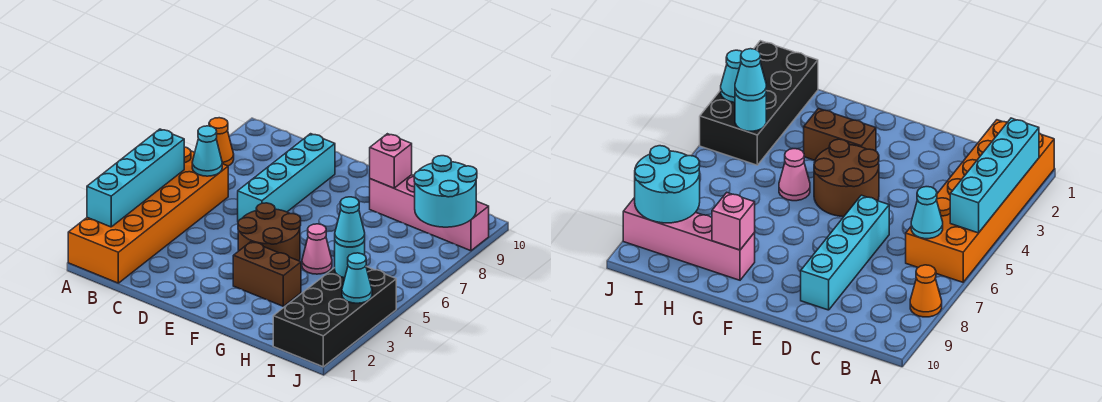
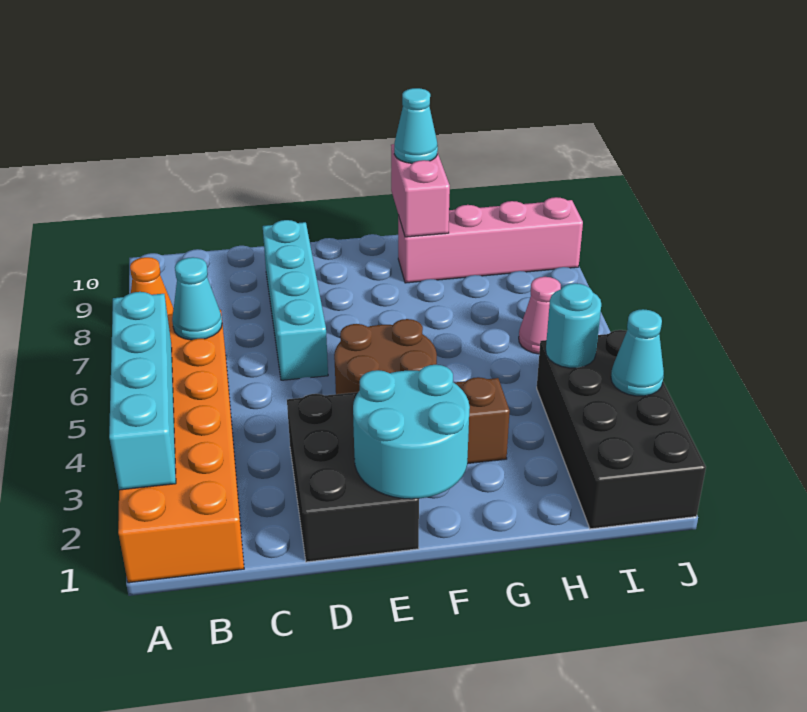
none -> black brick D1:E3 level 1
pink cone G5 level 1 -> pink cone I6 level 1
pink brick G9 level 2 -> pink brick G9:G10 level 2
cyan cone I4 level 3 -> cyan cone G10 level 3
cyan round brick I8:J9 level 2 -> cyan round brick E1:F2 level 2

